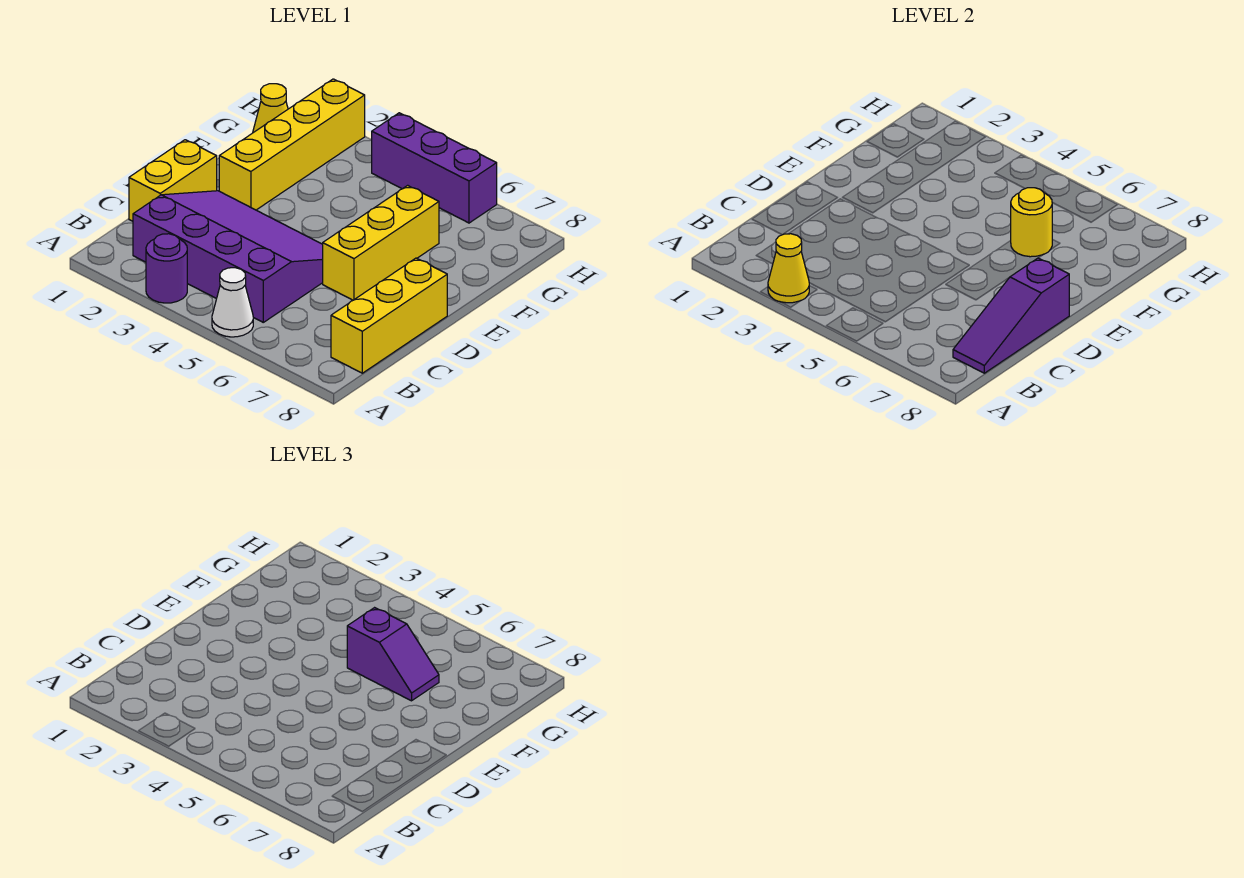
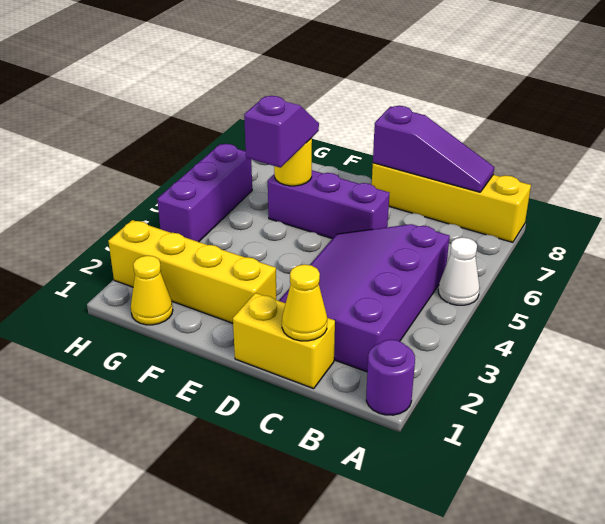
purple round brick A3 level 1 -> purple round brick A1 level 1
yellow cone A3 level 2 -> yellow cone C1 level 2
yellow brick B8:D8 level 1 -> yellow brick A8:D8 level 1
yellow brick D6:F6 level 1 -> purple brick D6:F6 level 1

